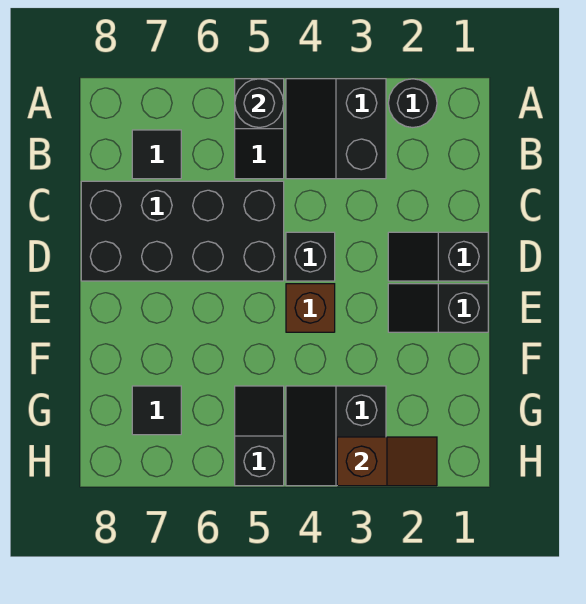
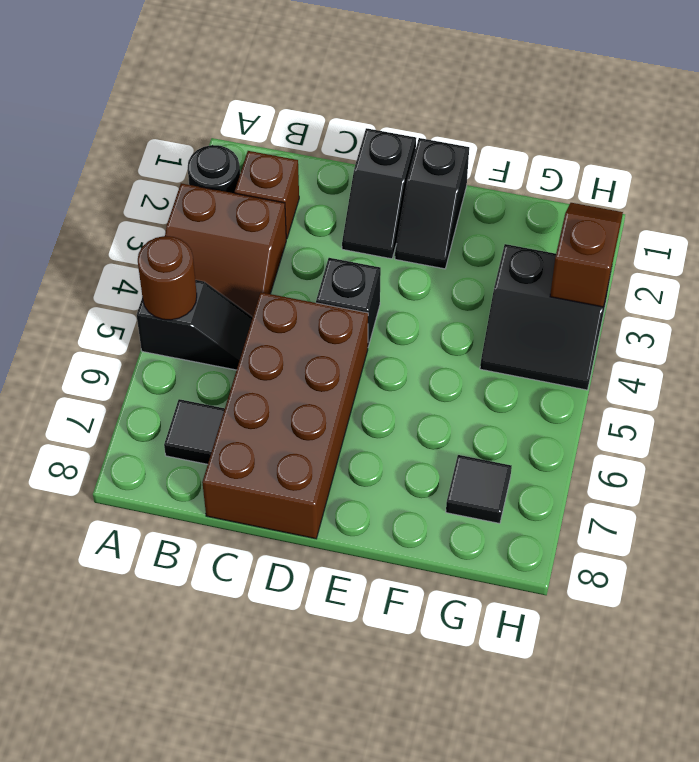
black slope A3:B4 level 1 top 3 -> brown slope A3:B4 level 1 top 3
black round brick A5 level 2 -> brown round brick A5 level 2
black brick C5:D8 level 1 -> brown brick C5:D8 level 1
brown brick E4 level 1 -> brown brick B2 level 1
black slope G5:H5 level 1 top H -> none

